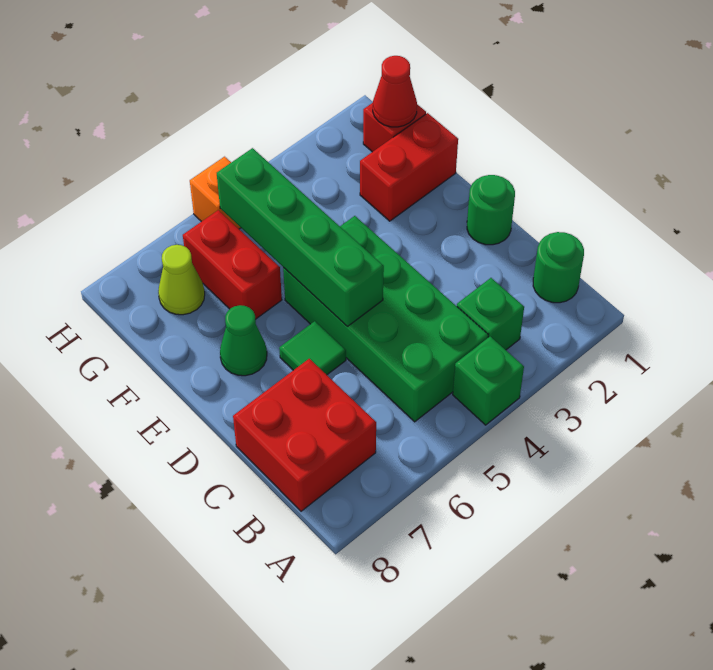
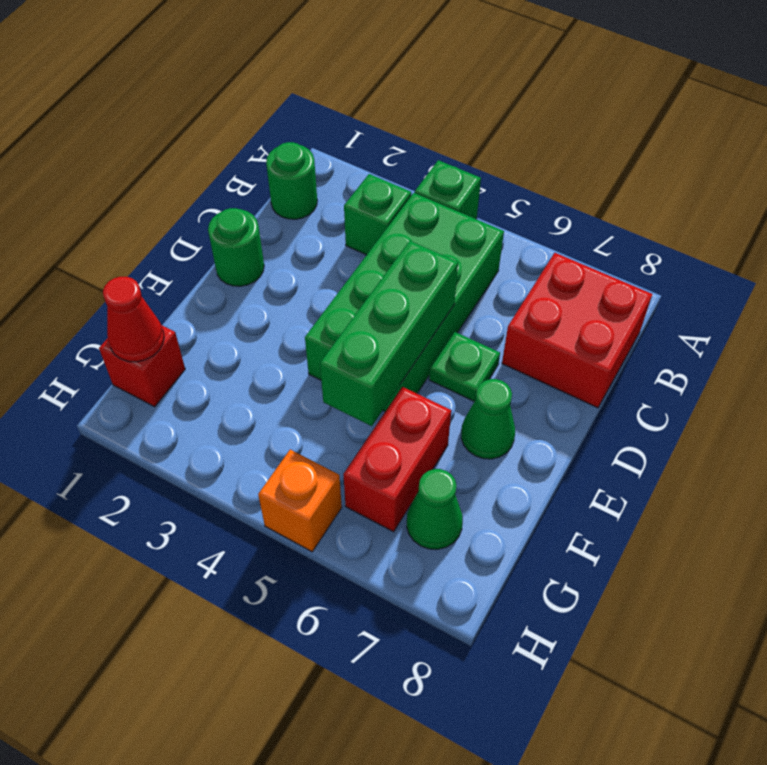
green brick D5:G5 level 2 -> green brick D5:F5 level 2
green tile D6 level 1 -> green plate D6 level 1
red brick F1:F2 level 1 -> none
lime cone G7 level 1 -> green cone G7 level 1

